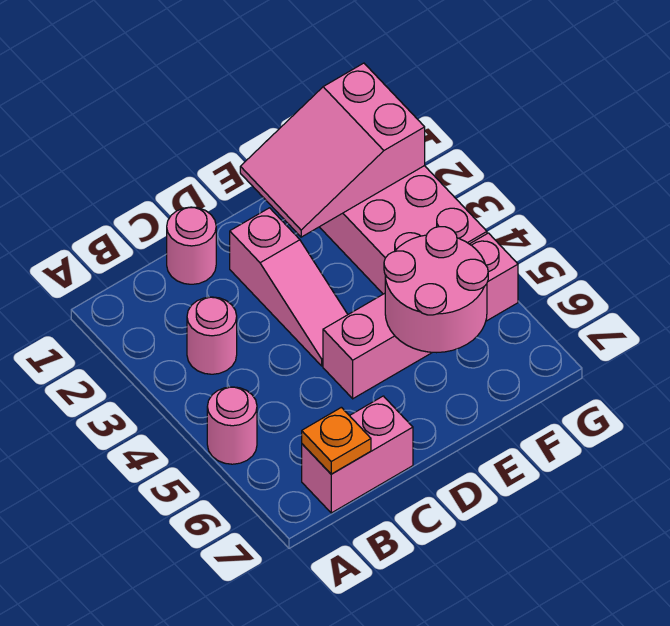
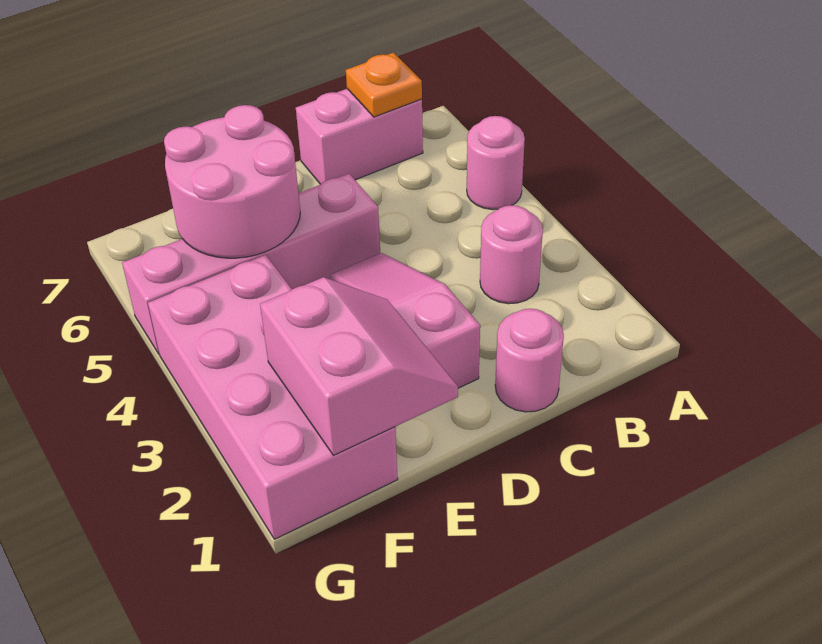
pink slope E1:G2 level 2 top G -> pink slope E1:F2 level 2 top F

